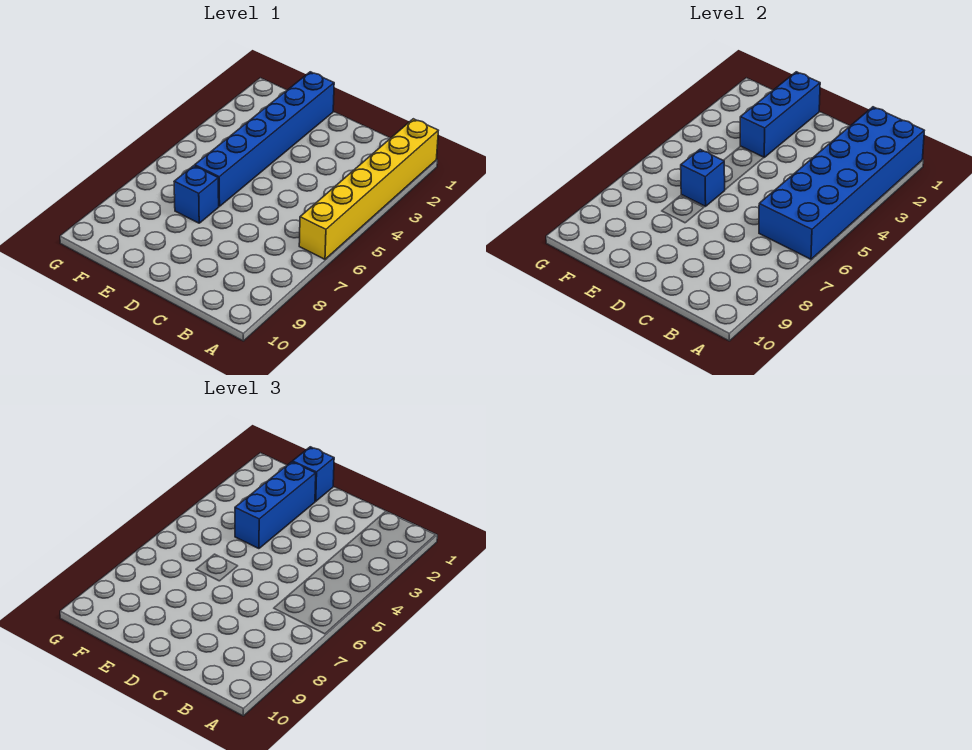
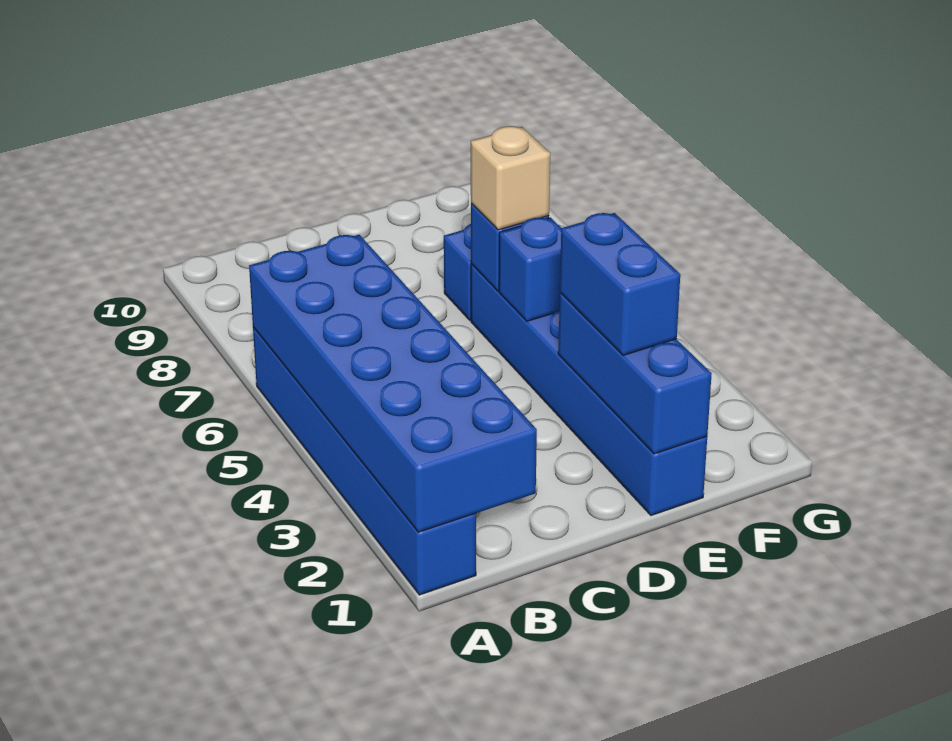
yellow brick A1:A6 level 1 -> blue brick A1:A6 level 1
blue brick E1 level 3 -> blue brick E5 level 2
blue brick E2:E4 level 3 -> blue brick E2:E3 level 3
none -> tan brick E6 level 3

